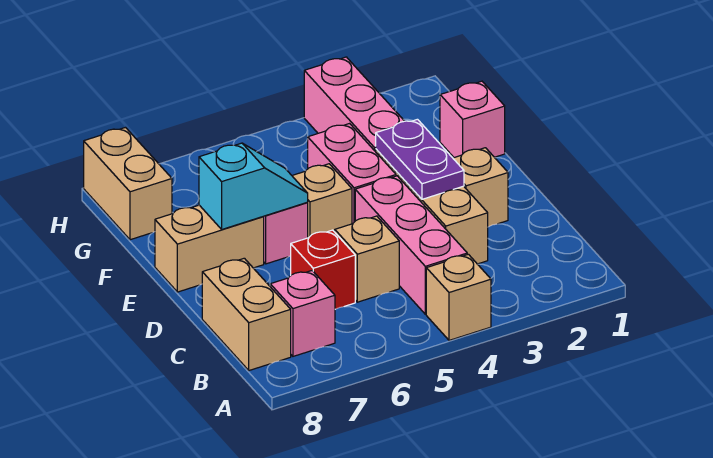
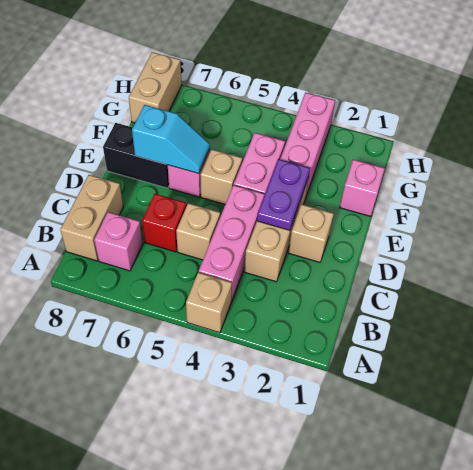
tan brick E7:E8 level 1 -> black brick E7:E8 level 1

